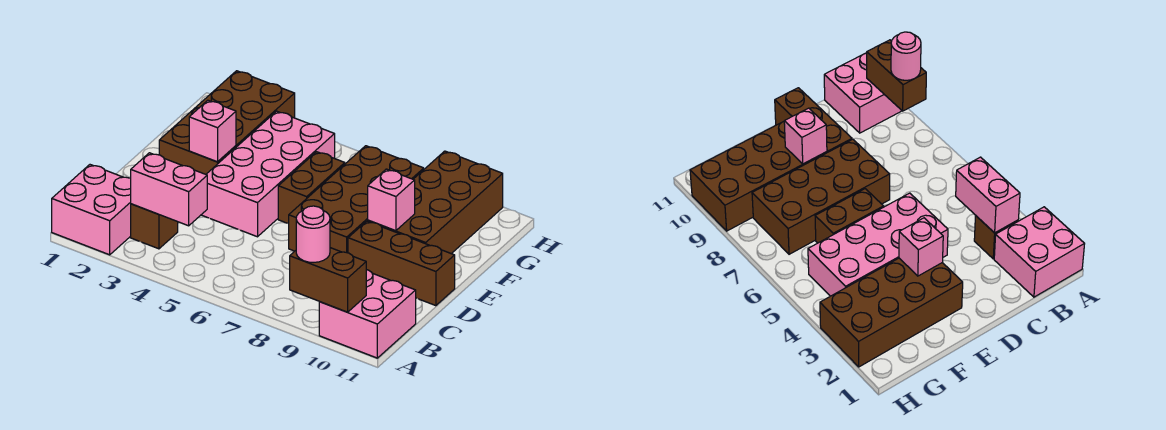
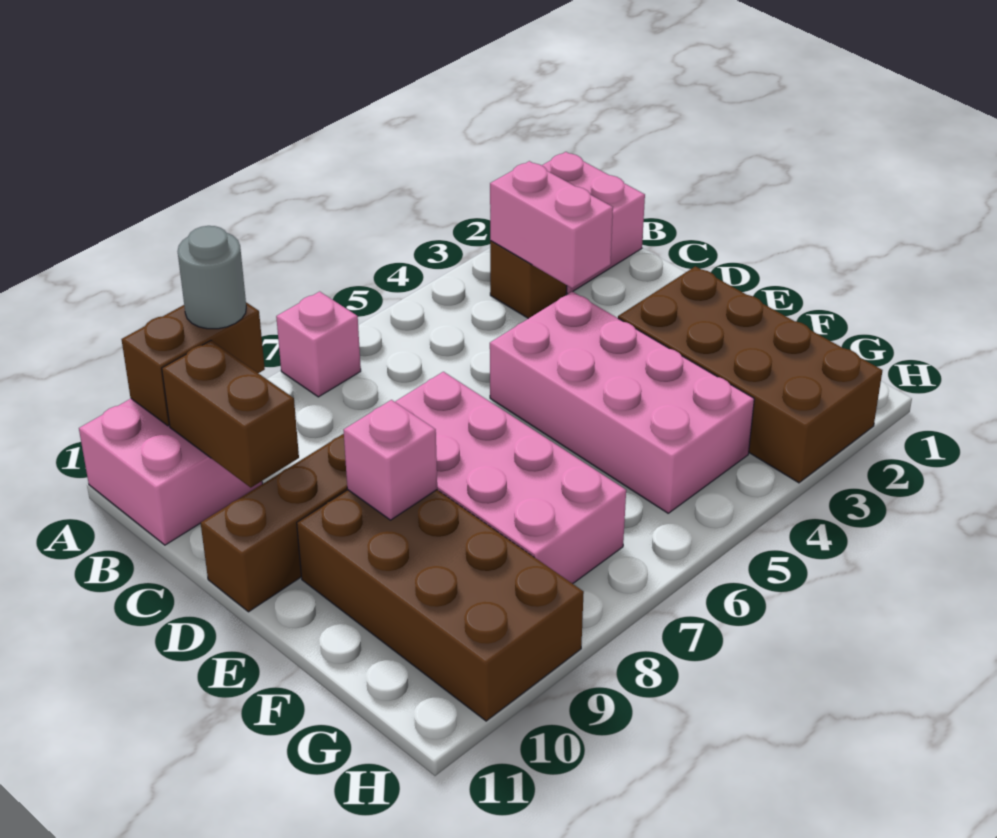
pink round brick A9 level 3 -> grey round brick A9 level 3
pink brick B3:B4 level 2 -> pink brick B3:C3 level 2
brown brick D7:G8 level 1 -> pink brick D7:G8 level 1
pink brick E3 level 2 -> pink brick A7 level 1
brown brick E6:F6 level 1 -> brown brick B10:C10 level 2

